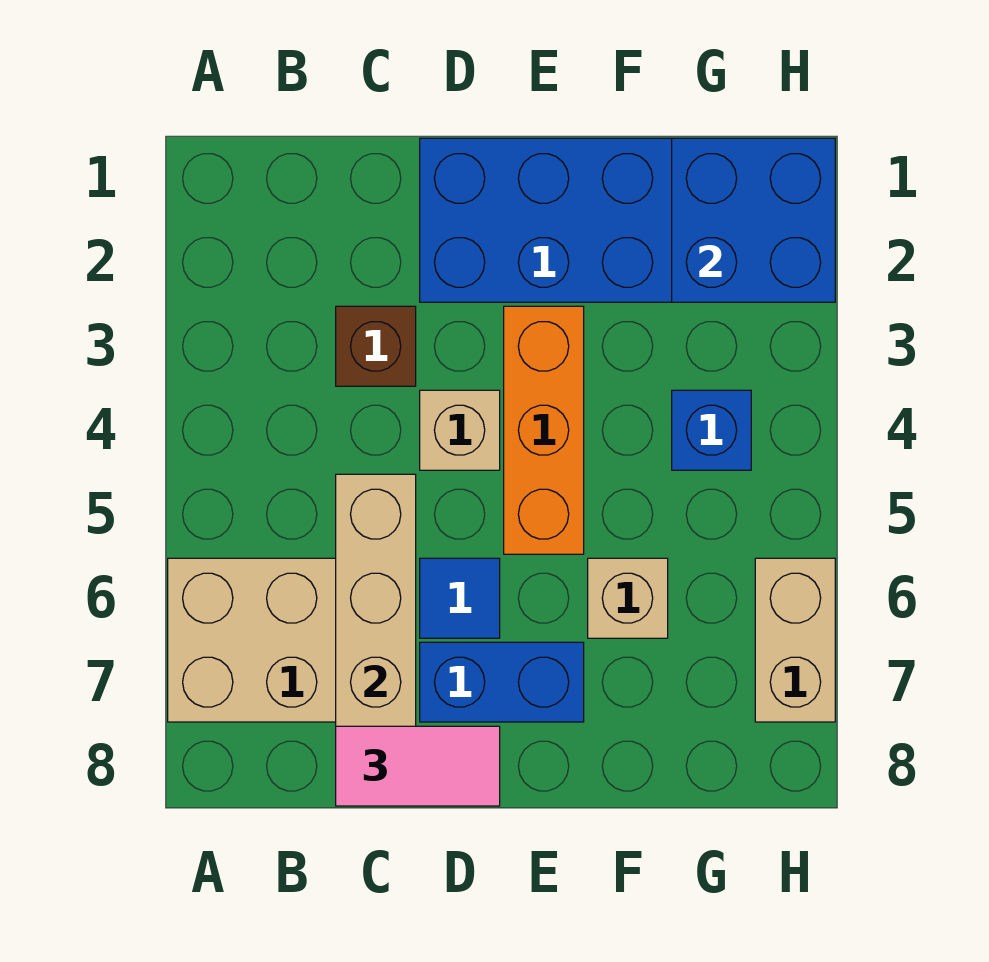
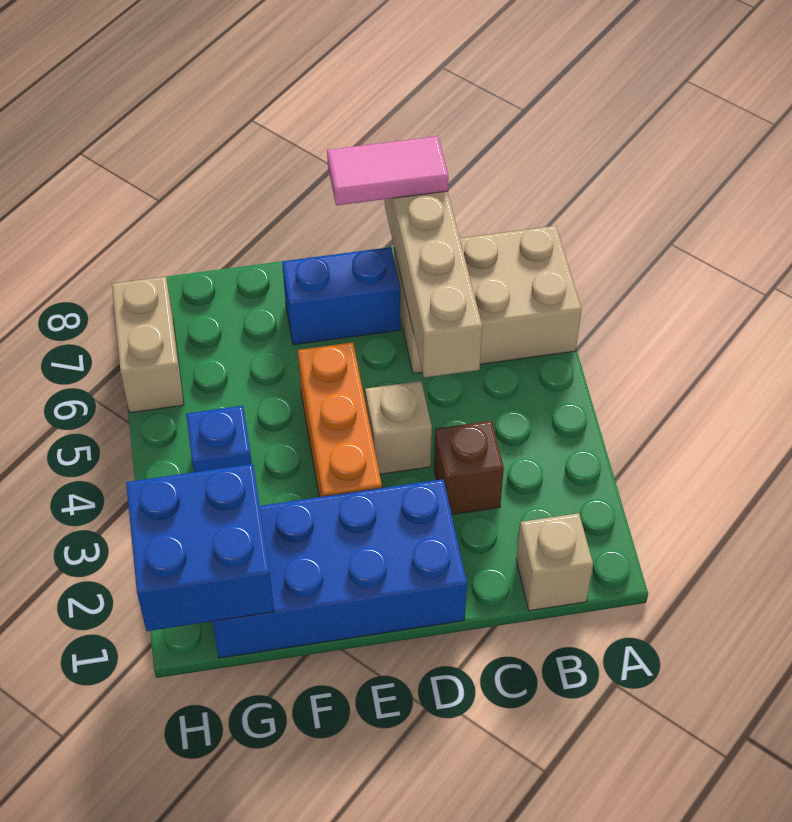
blue tile D6 level 1 -> none
tan brick F6 level 1 -> tan brick B1 level 1

